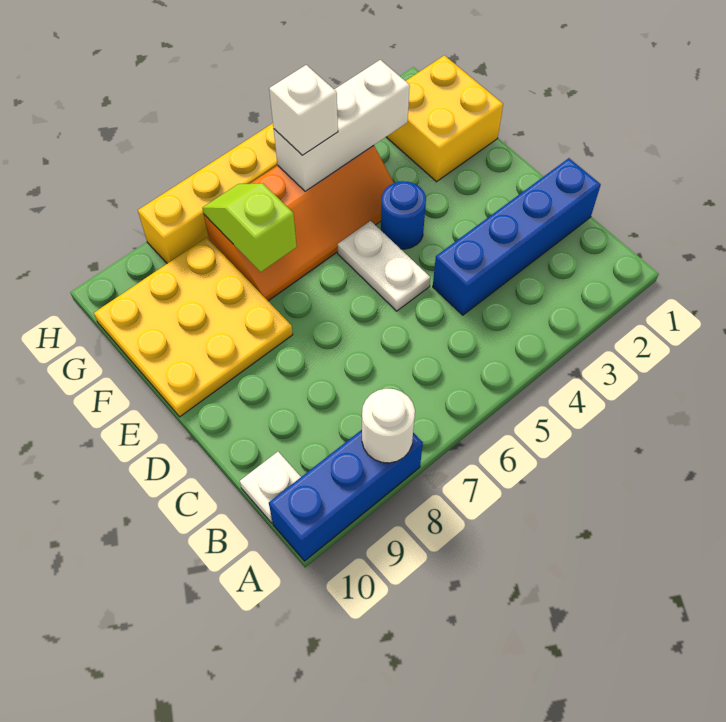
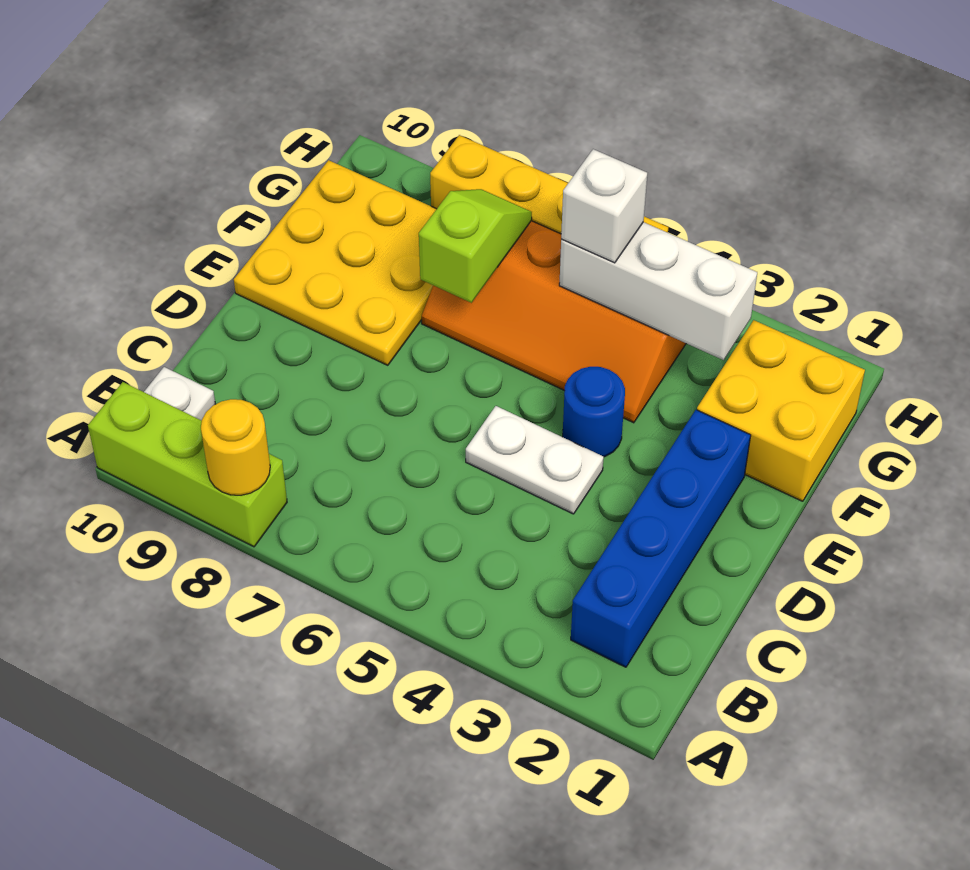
blue brick A8:A10 level 1 -> lime brick A8:A10 level 1
white round brick A8 level 2 -> yellow round brick A8 level 2
blue brick C1:C4 level 1 -> blue brick B2:E2 level 1
white plate D5:E5 level 1 -> white plate D4:D5 level 1

